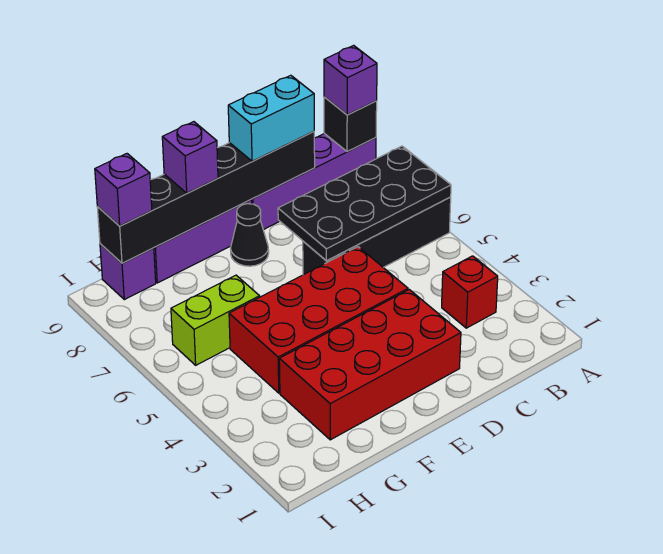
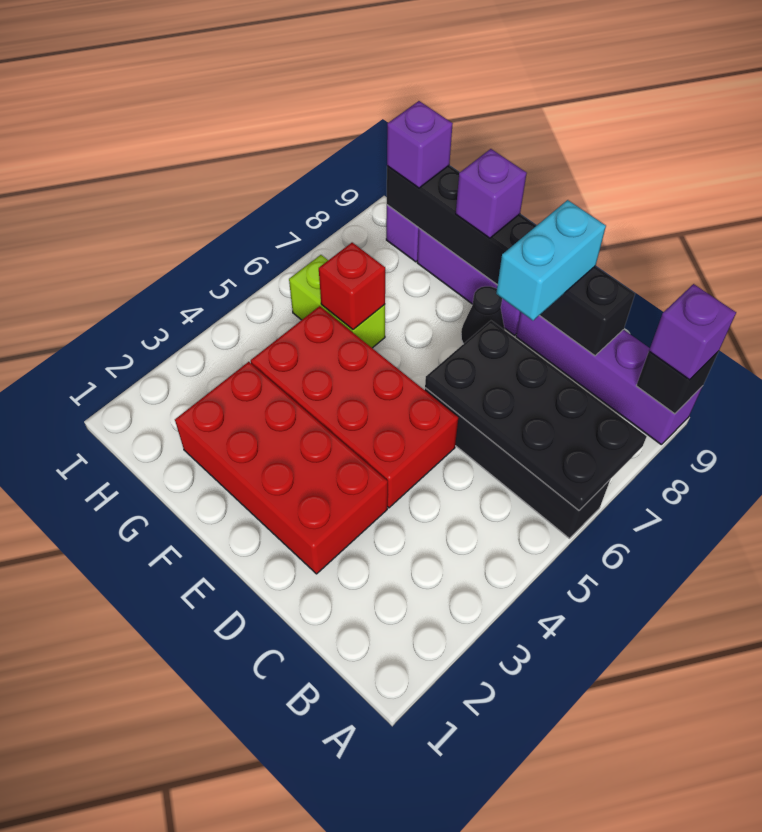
red brick B3 level 1 -> red brick G6 level 2
cyan brick C9:D9 level 3 -> cyan brick D8:D9 level 3

